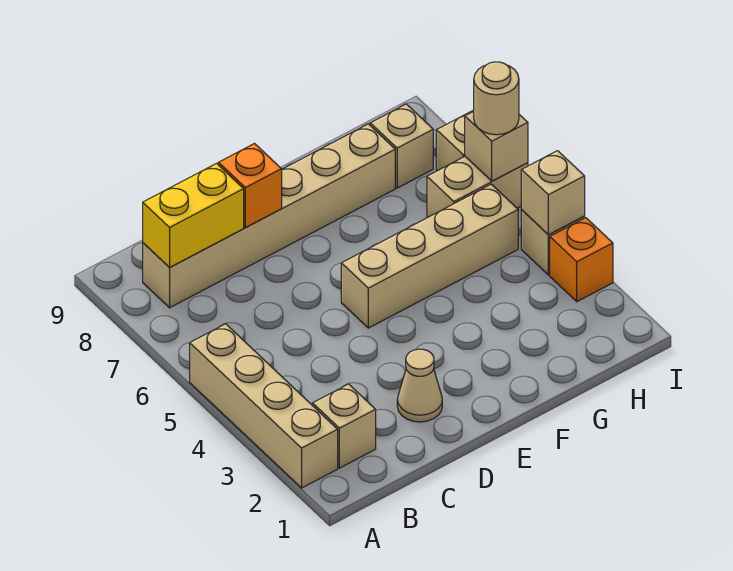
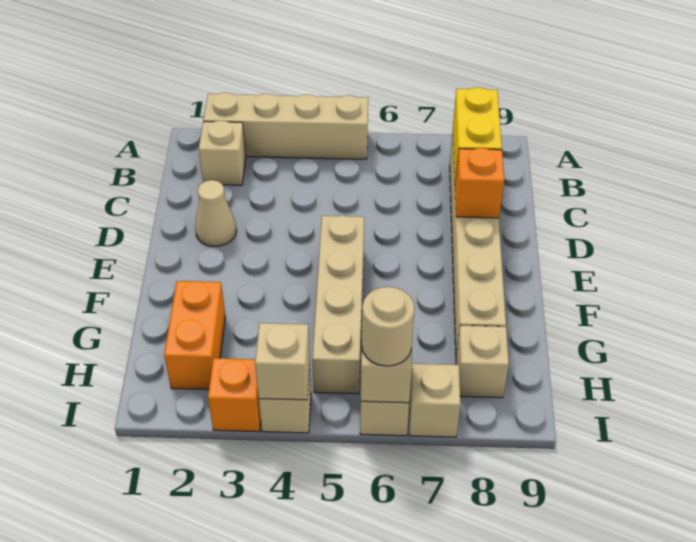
none -> orange brick G2:H2 level 1

